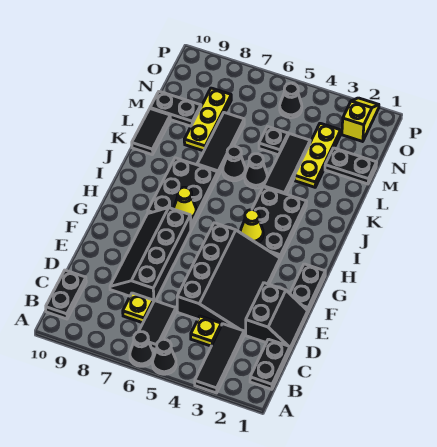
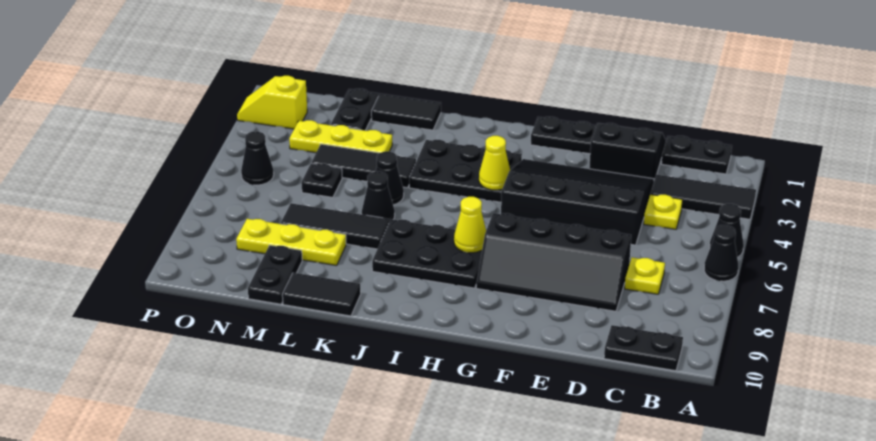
black tile B6:C6 level 1 -> black tile K1:L1 level 1

